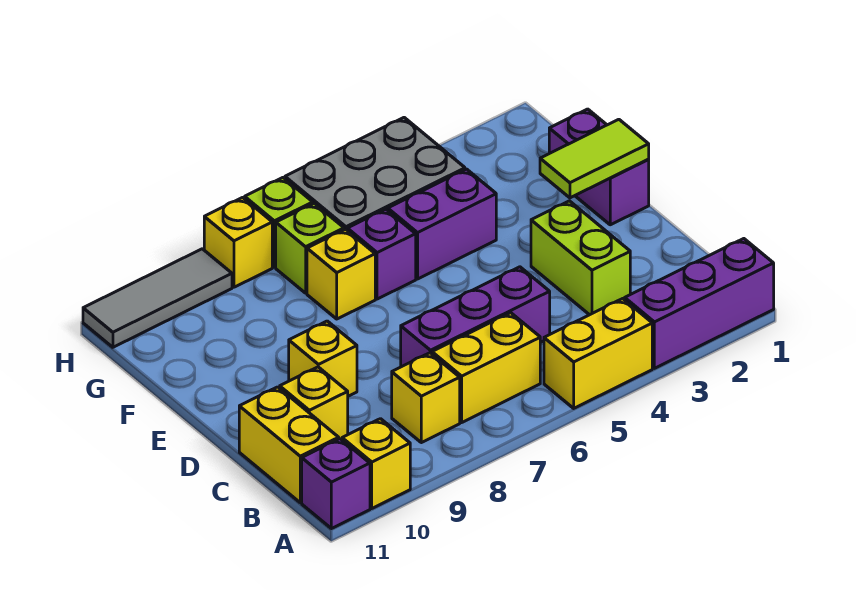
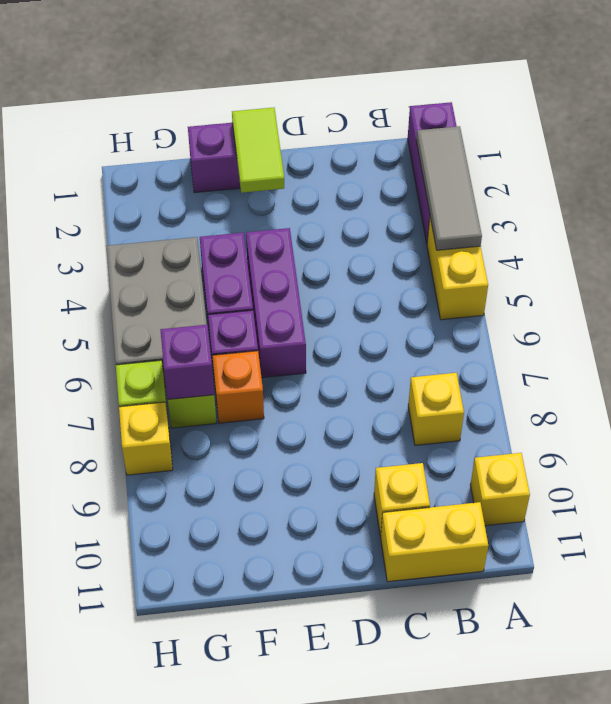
purple brick A11 level 1 -> purple brick G7 level 2
yellow brick B6:B7 level 1 -> none
lime brick C3:D3 level 1 -> none
purple brick C5:C7 level 1 -> purple brick E4:E6 level 1
yellow brick D9 level 1 -> none
yellow brick F7 level 1 -> orange brick F7 level 1
grey tile H9:H11 level 1 -> grey tile A2:A4 level 2

